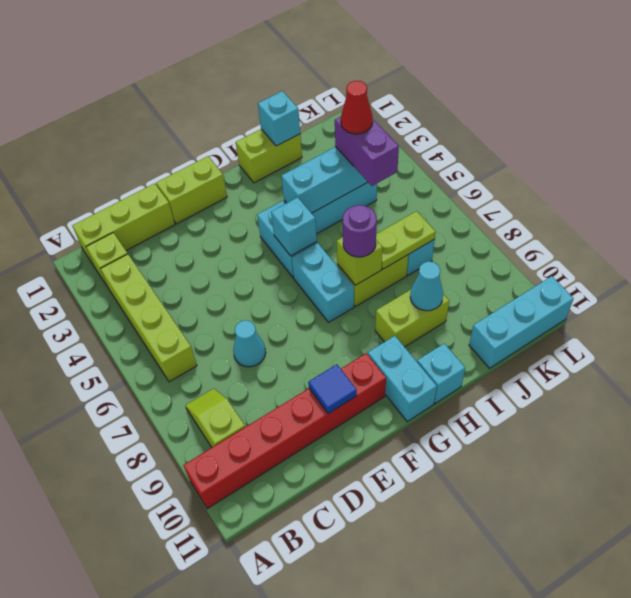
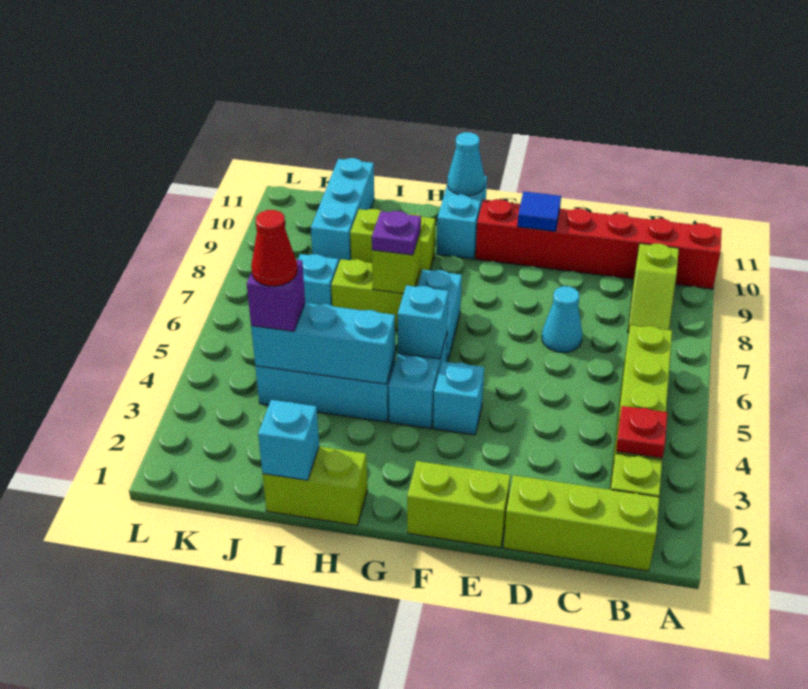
none -> red plate B3 level 2
purple round brick H7 level 3 -> purple plate H7 level 3
cyan brick H11 level 1 -> cyan brick F4 level 1
lime plate I7:J7 level 2 -> none
cyan cone I9 level 2 -> cyan cone G11 level 2
purple brick J4:J5 level 3 -> purple brick J4 level 3
cyan brick J11:L11 level 1 -> cyan brick J9:J11 level 1

